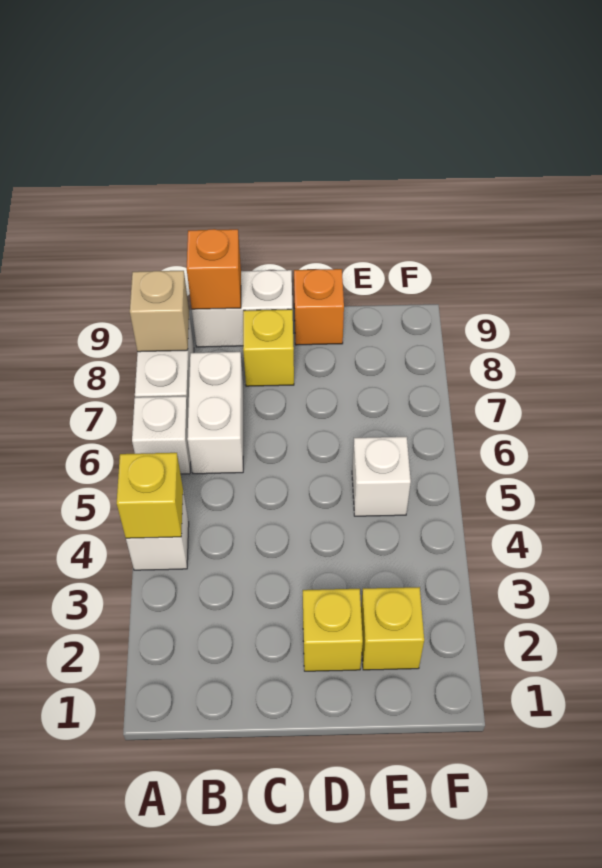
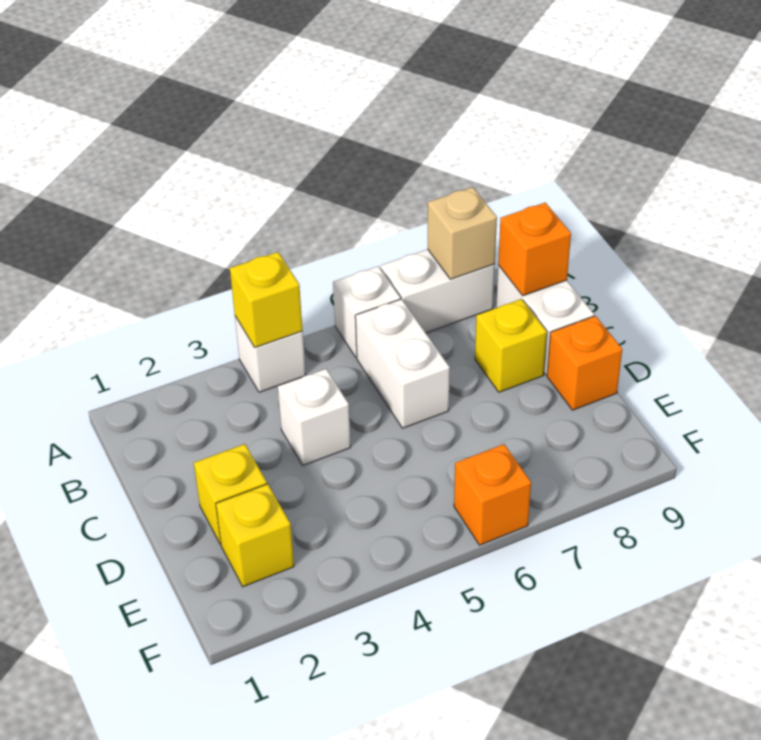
white brick B6:B7 level 1 -> white brick B6:C6 level 1
white brick E5 level 1 -> white brick C4 level 1
none -> orange brick F6 level 1

